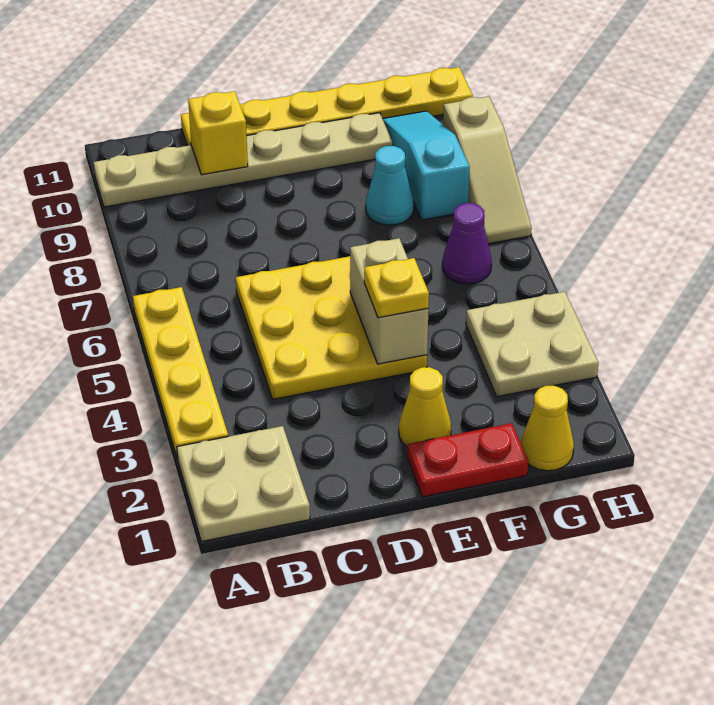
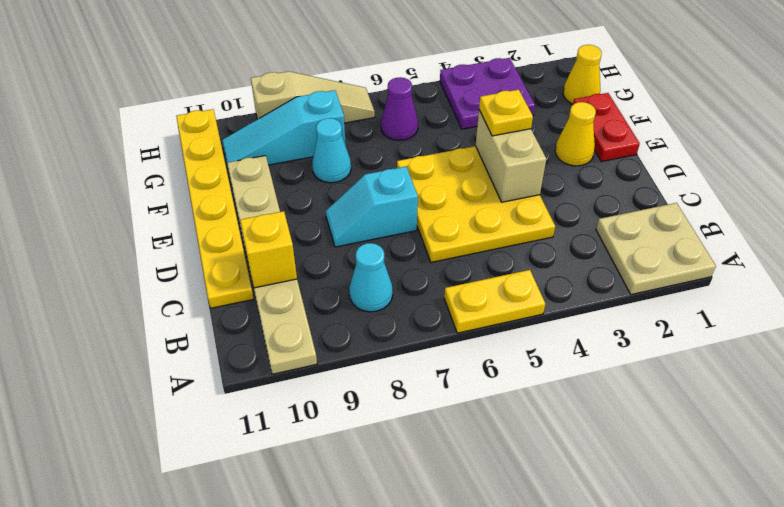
yellow plate A3:A6 level 1 -> yellow plate A5:A6 level 1
none -> cyan cone B8 level 1
none -> cyan slope D7:D8 level 1 top 7
tan brick E4:E5 level 2 -> tan brick D4:E4 level 2
tan plate G3:H4 level 1 -> purple plate G3:H4 level 1

